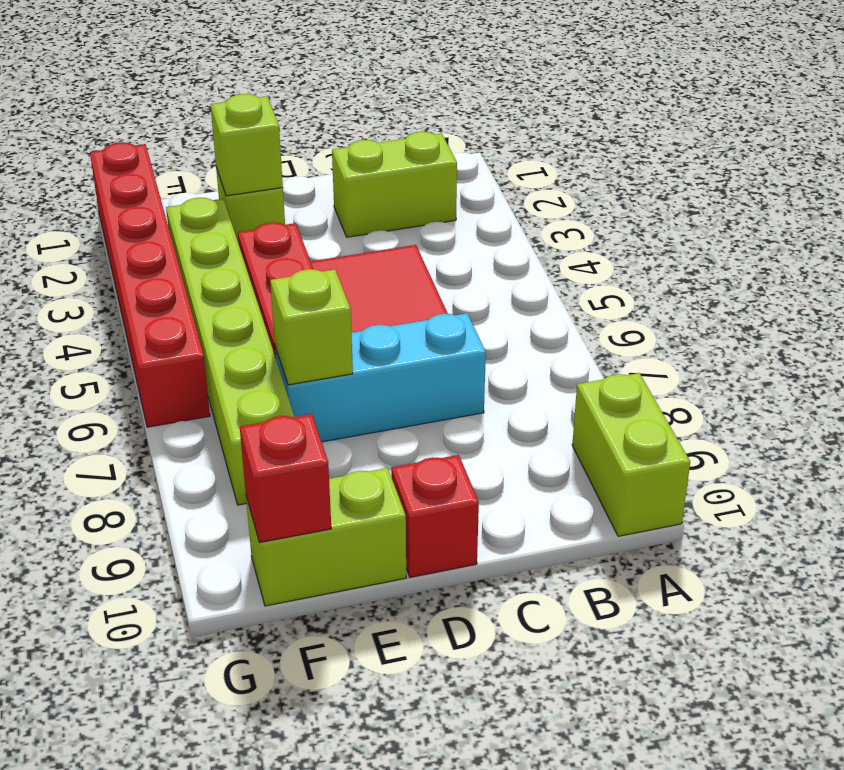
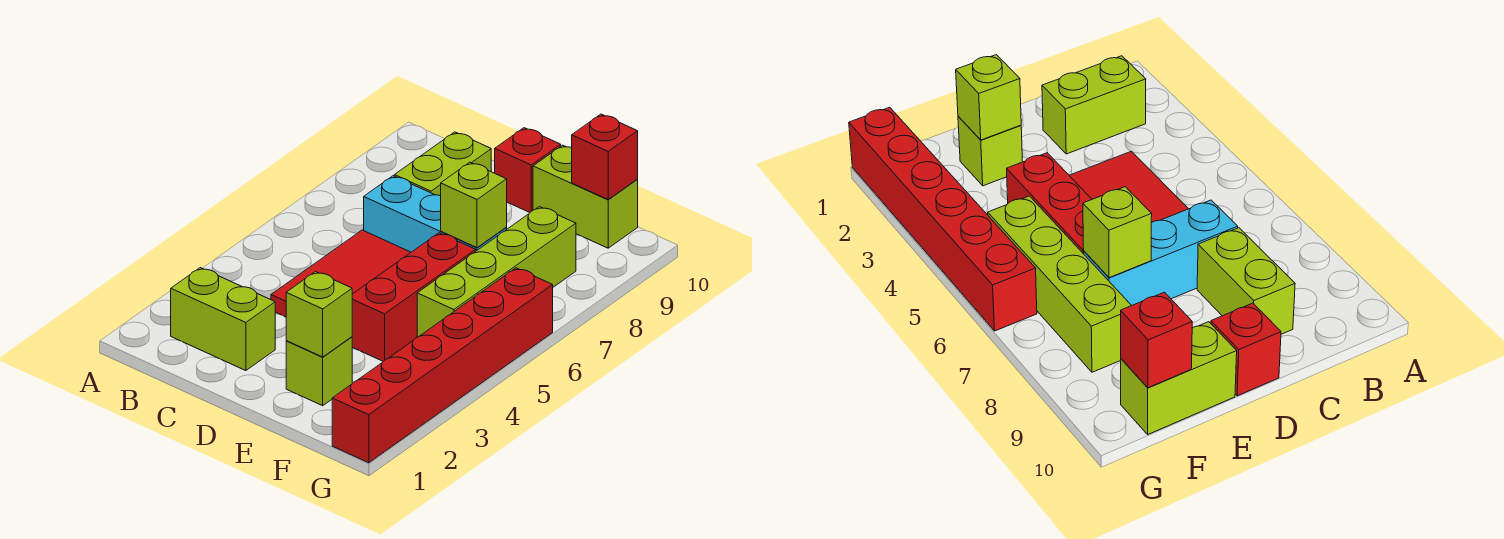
lime brick A9:A10 level 1 -> lime brick C8:C9 level 1
lime brick F3:F8 level 1 -> lime brick F5:F8 level 1

